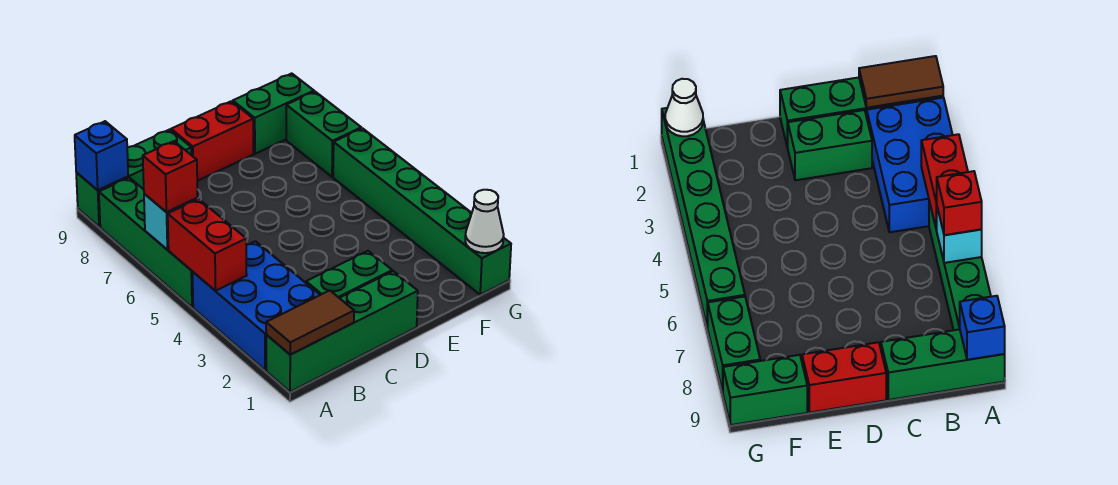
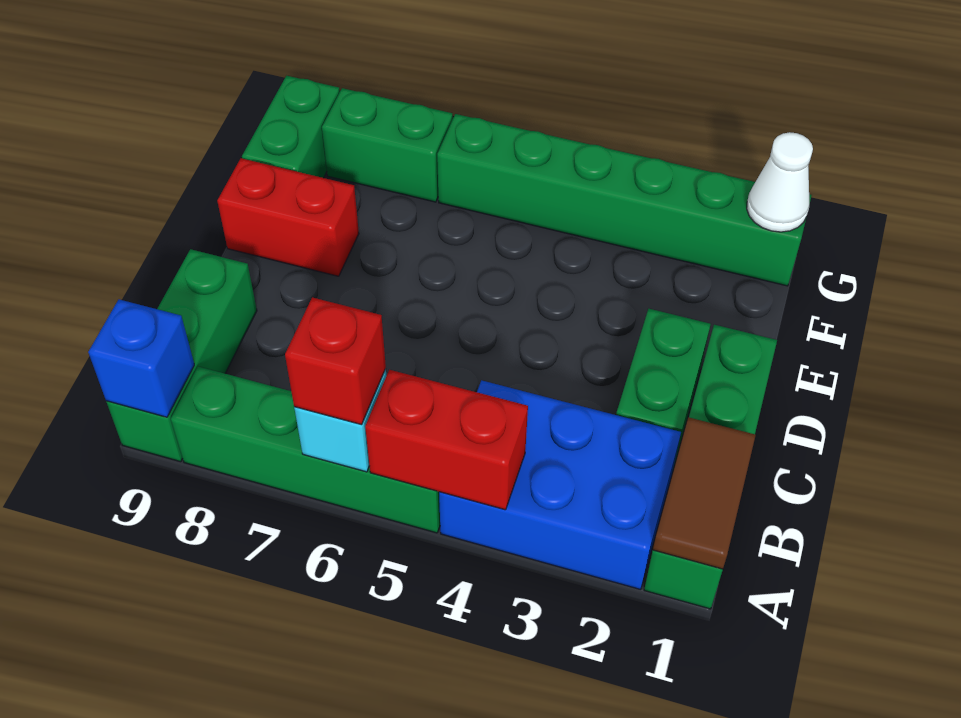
red brick D9:E9 level 1 -> red brick E8:E9 level 1

